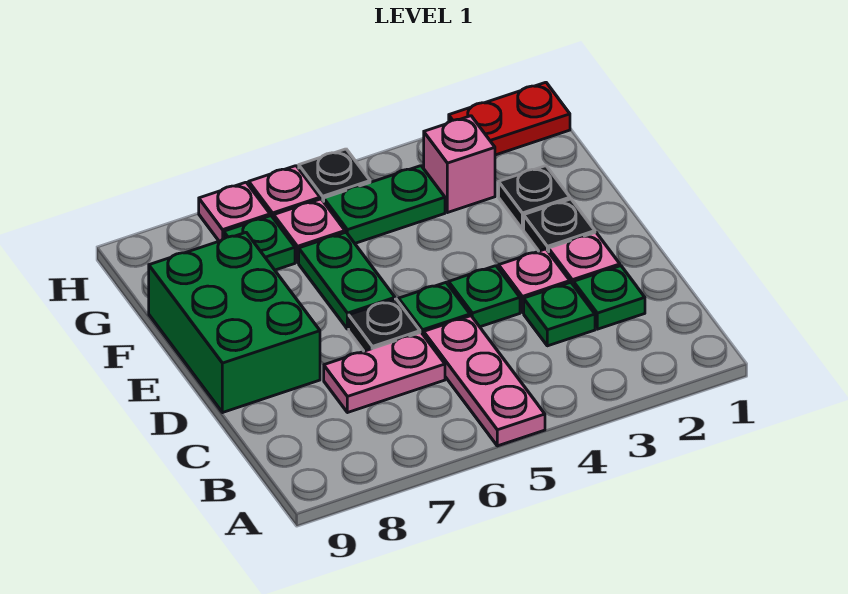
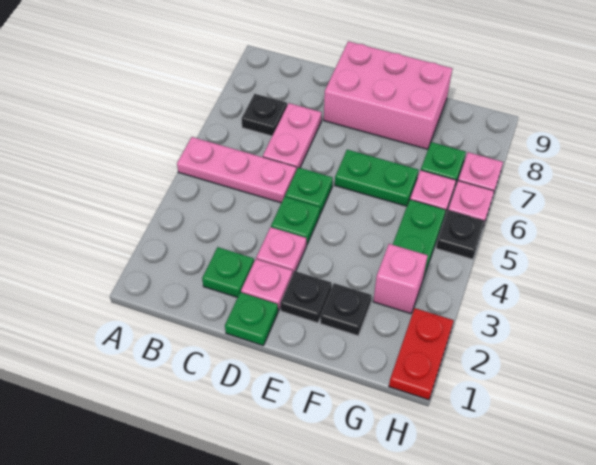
green plate C3 level 1 -> green plate D1 level 1
black plate D6 level 1 -> black plate B7 level 1
green brick D8:F9 level 1 -> pink brick D8:F9 level 1

